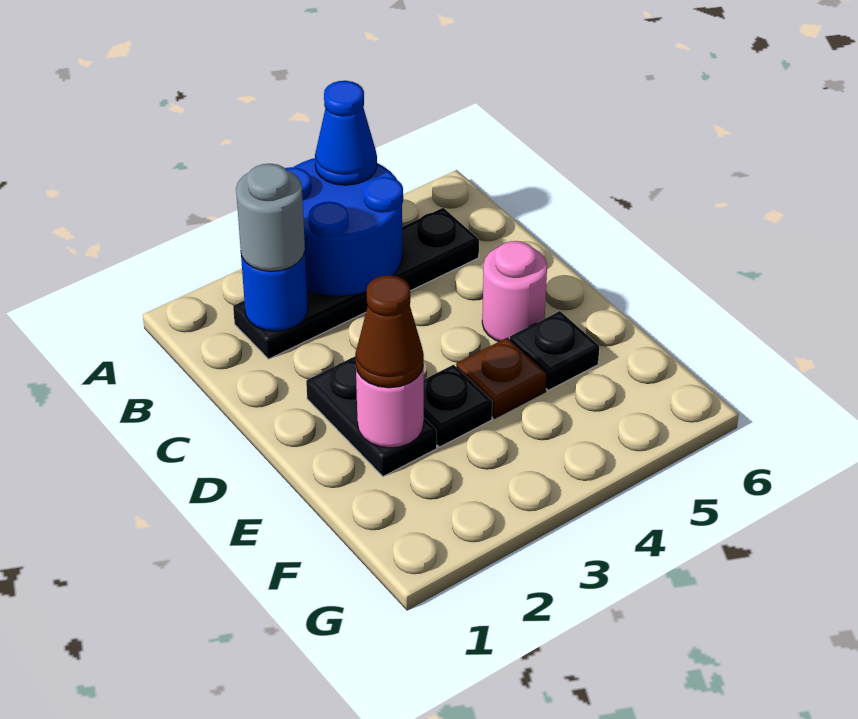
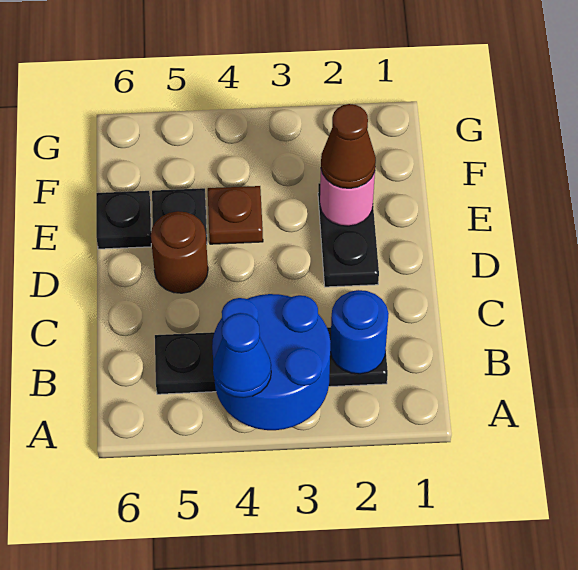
grey round brick B2 level 3 -> none
pink round brick D5 level 1 -> brown round brick D5 level 1
black plate E3 level 1 -> black plate E6 level 1

